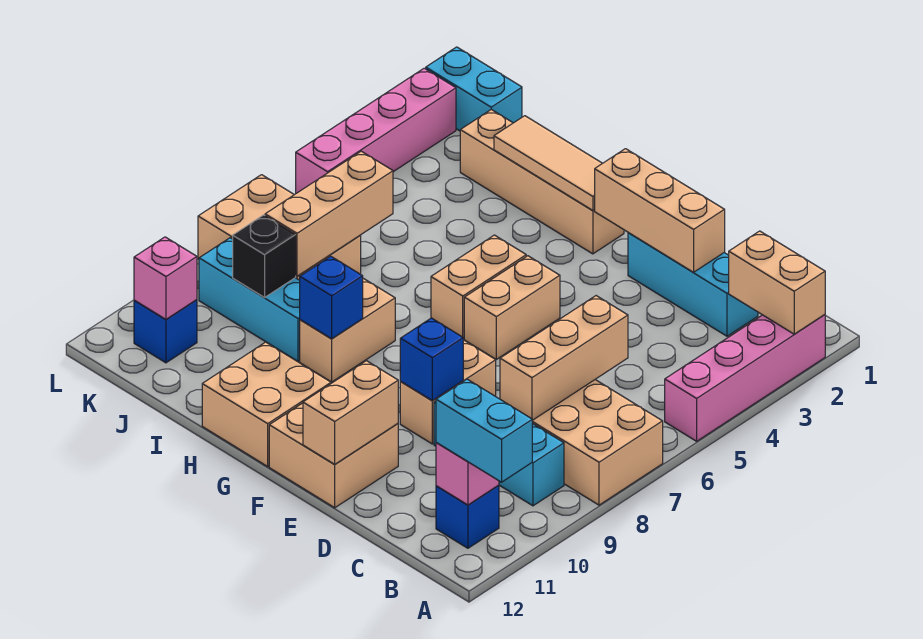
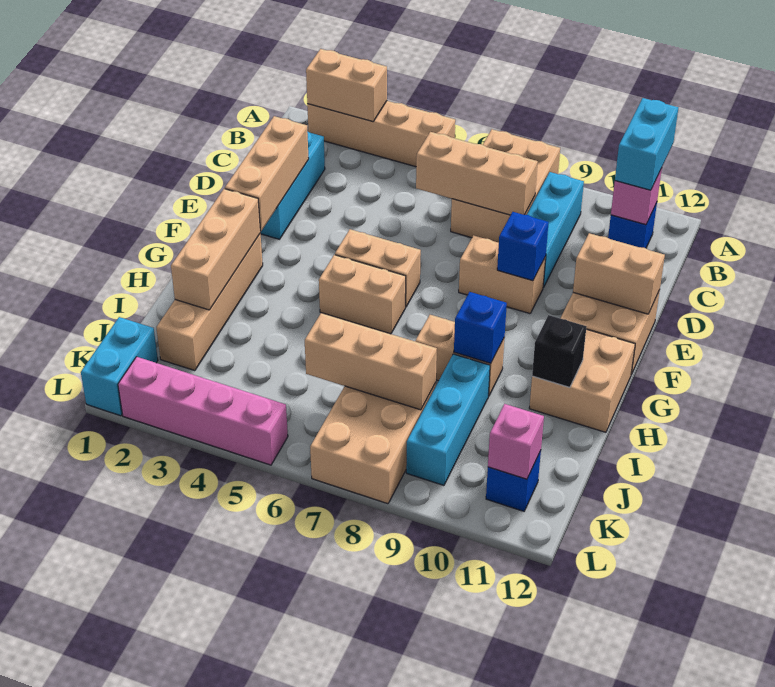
pink brick A2:A5 level 1 -> tan brick A2:A5 level 1
tan brick A2:B2 level 2 -> tan brick A2:A3 level 2
tan tile G2:I2 level 2 -> tan brick G2:I2 level 2
black brick J9 level 2 -> black brick H11 level 2

